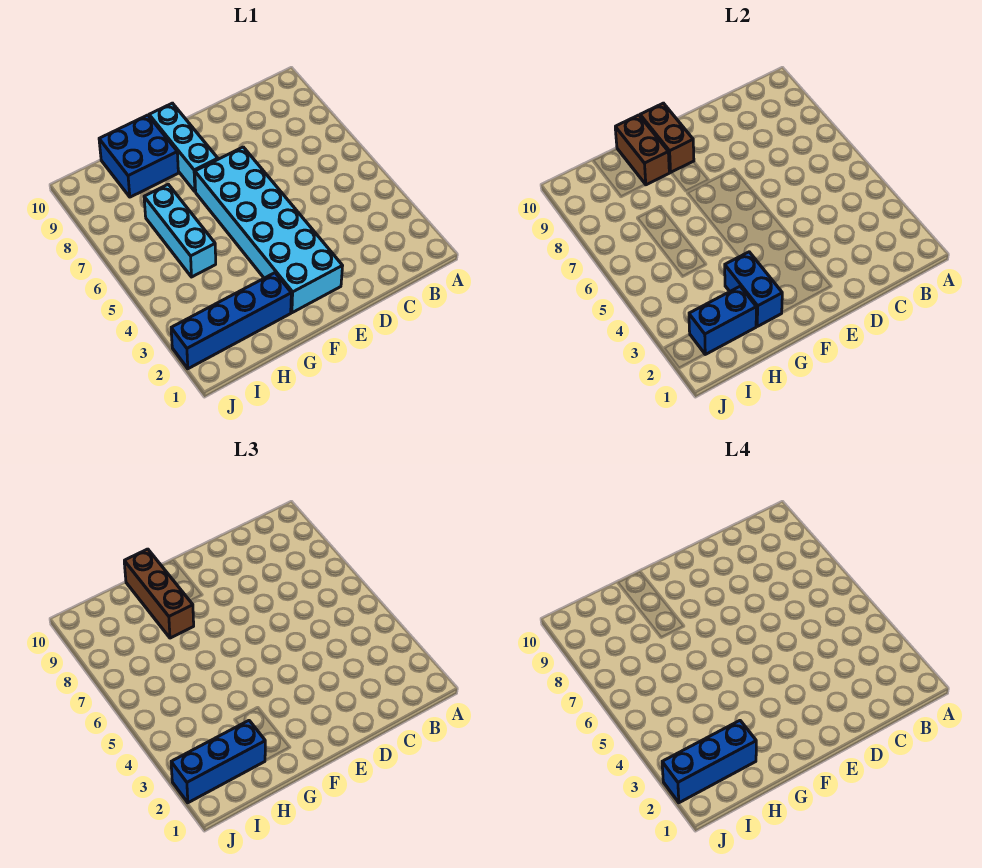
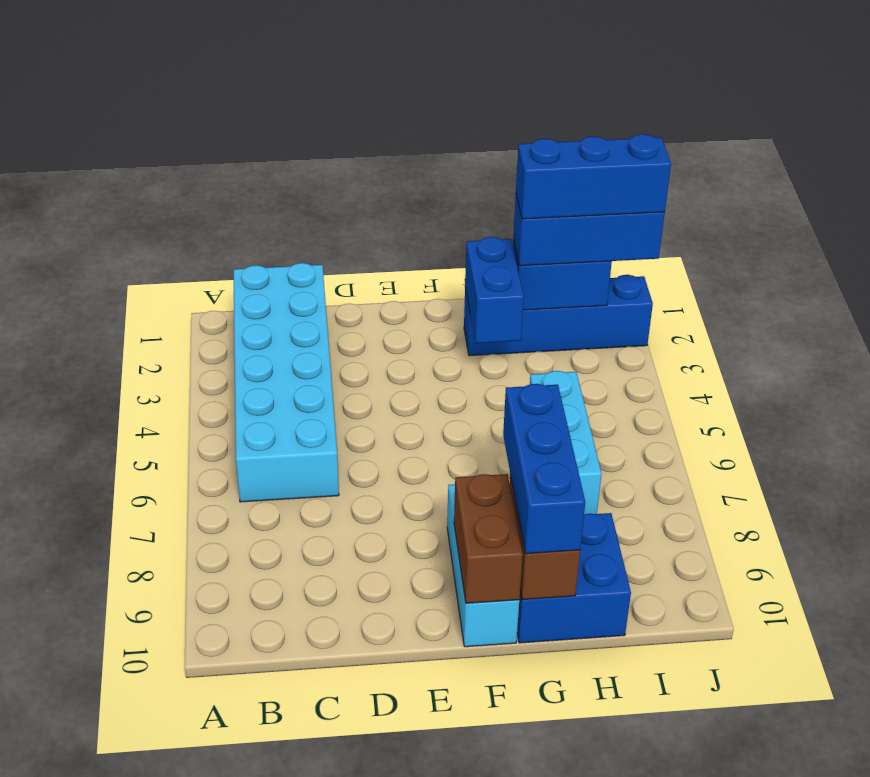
cyan brick E2:F7 level 1 -> cyan brick B1:C6 level 1
brown brick G8:G10 level 3 -> blue brick G8:G10 level 3

